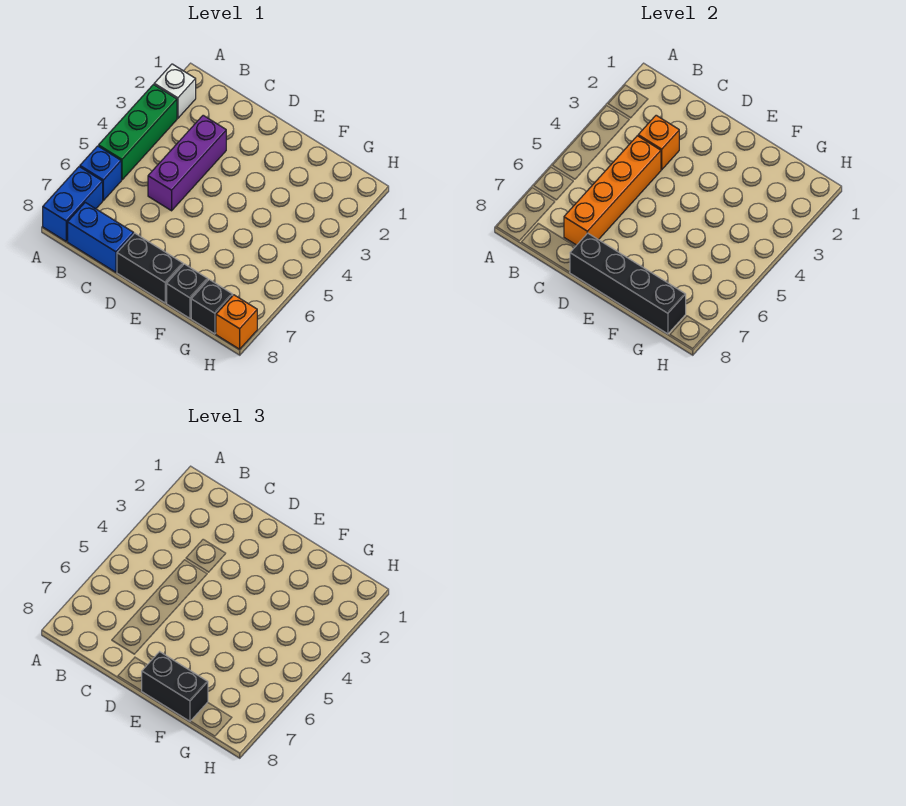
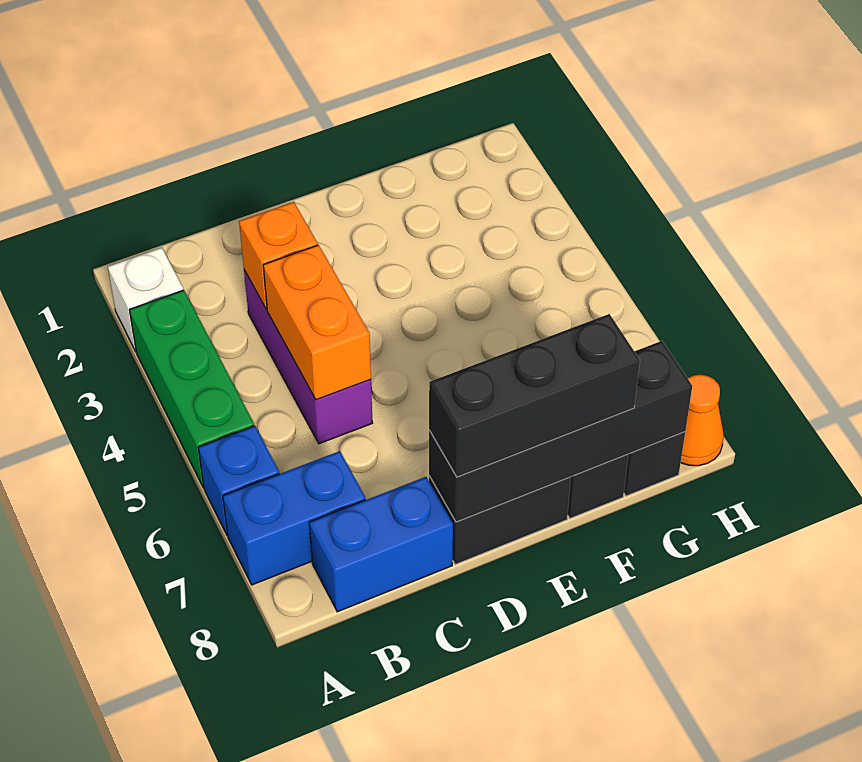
blue brick A7:A8 level 1 -> blue brick A7:B7 level 1
orange brick C4:C7 level 2 -> orange brick C4:C5 level 2
black brick E8:F8 level 3 -> black brick D8:F8 level 3
orange brick H8 level 1 -> orange cone H8 level 1

